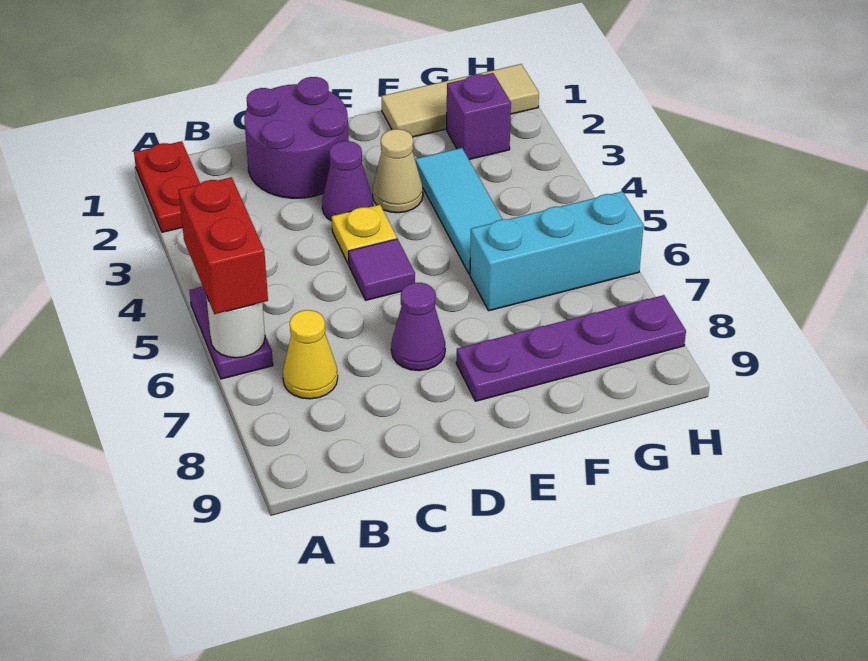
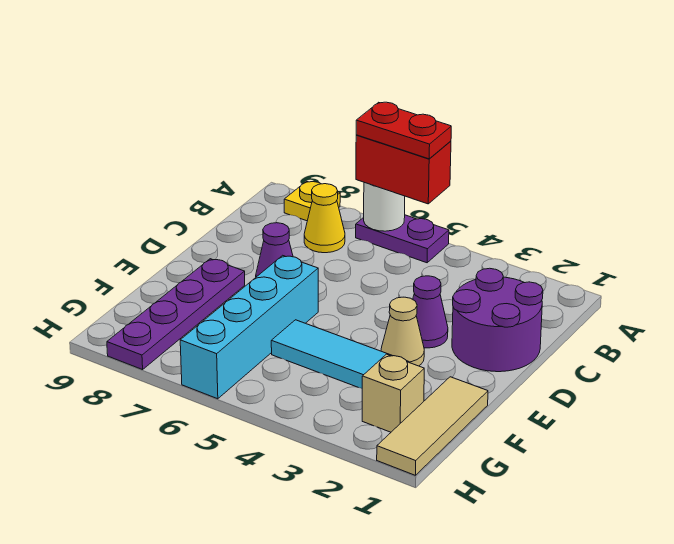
red plate A1:A2 level 1 -> red plate A5:A6 level 4
yellow plate D4 level 1 -> yellow plate A8 level 1
purple tile D5 level 1 -> none
cyan brick F6:H6 level 1 -> cyan brick E6:H6 level 1
purple brick G2 level 1 -> tan brick G2 level 1

